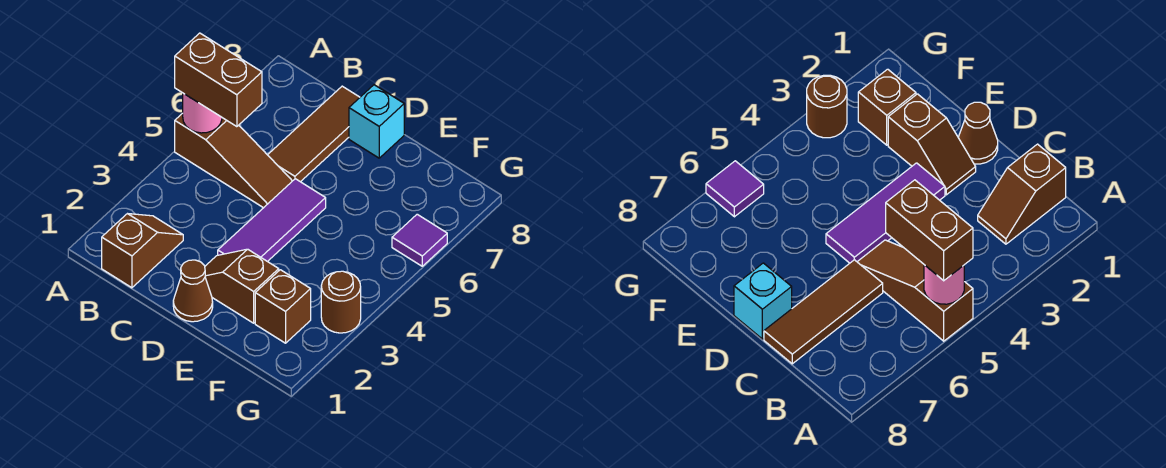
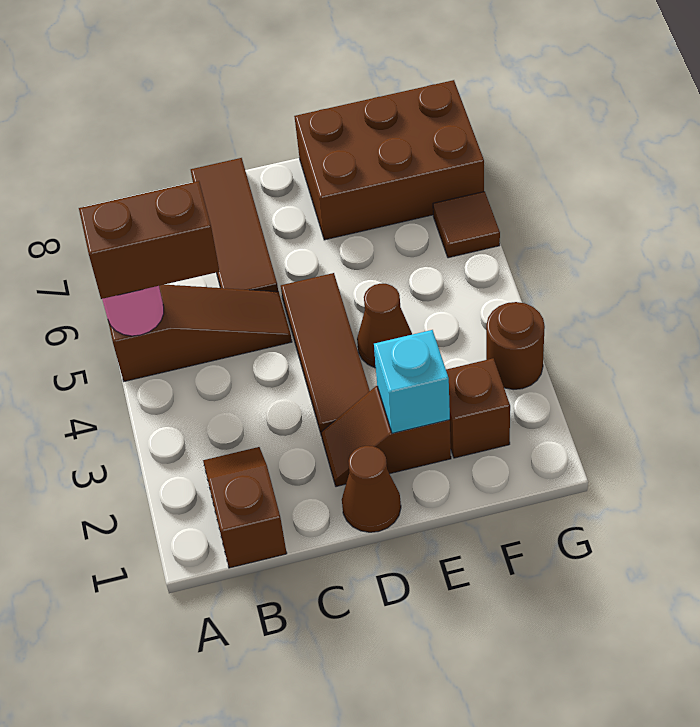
purple tile D3:D5 level 1 -> brown tile D3:D5 level 1
cyan brick D8 level 1 -> cyan brick E2 level 2
none -> brown cone E4 level 1
none -> brown brick E7:G8 level 1
purple tile G6 level 1 -> brown tile G6 level 1

